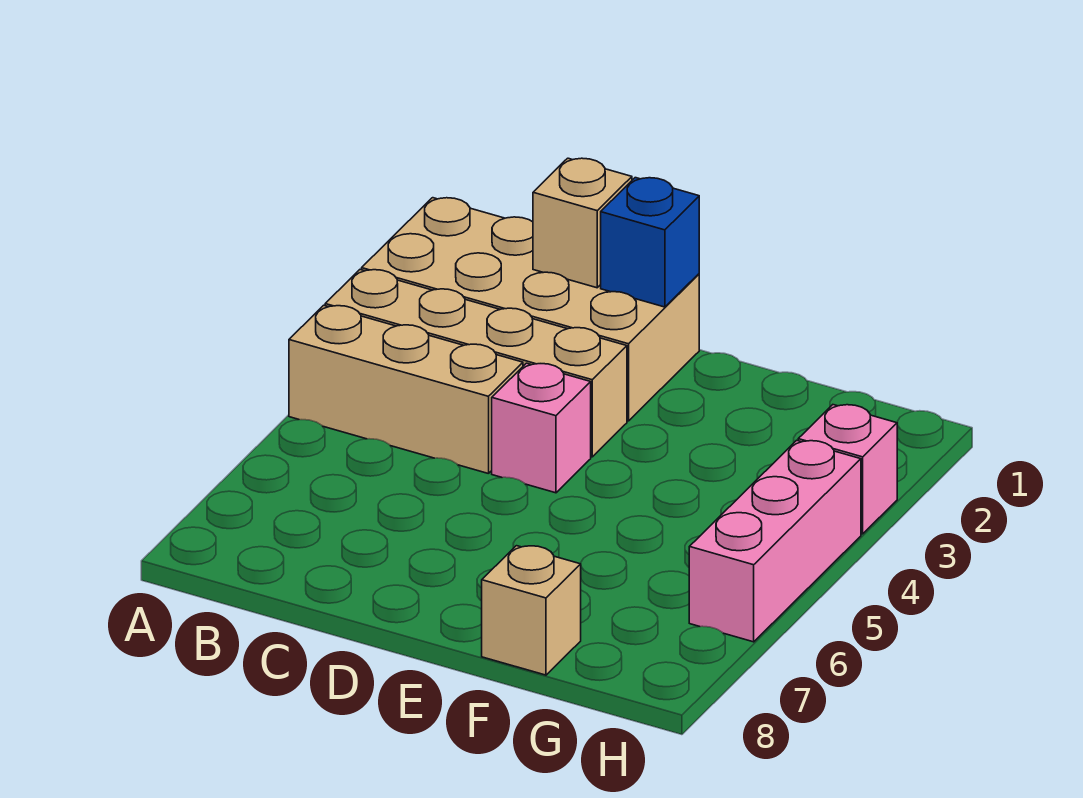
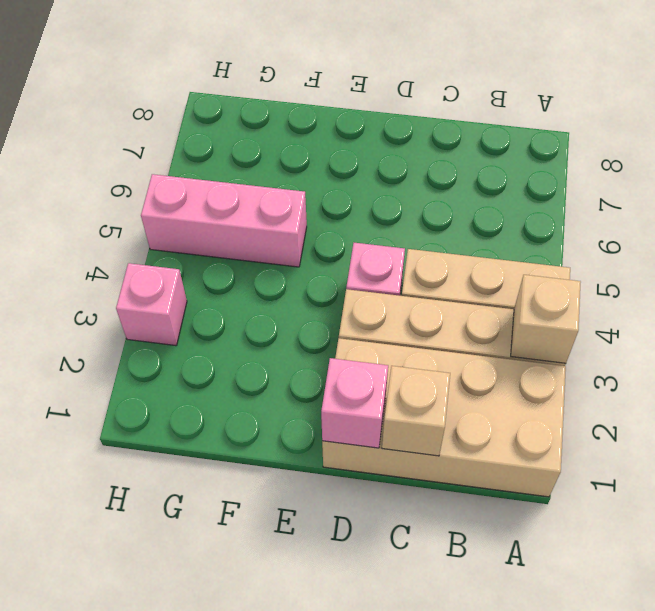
blue brick D1 level 2 -> pink brick D1 level 2
tan brick F8 level 1 -> tan brick A3 level 2
pink brick H4:H6 level 1 -> pink brick F5:H5 level 1

